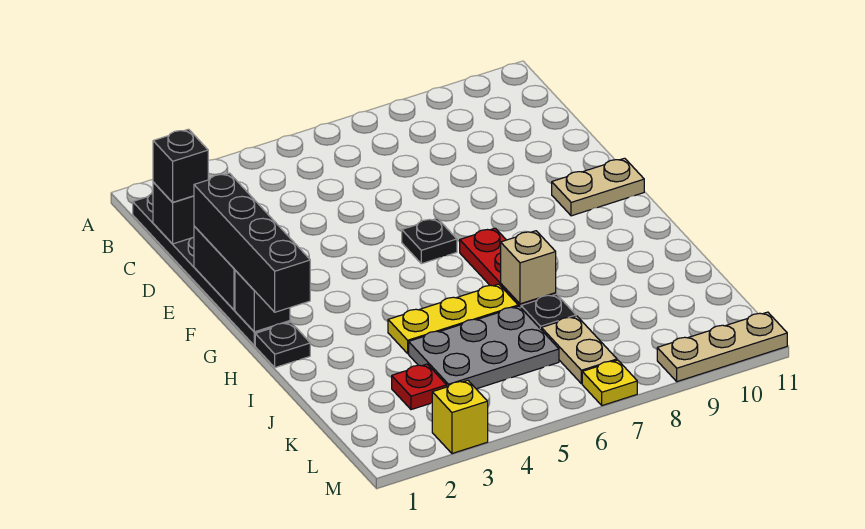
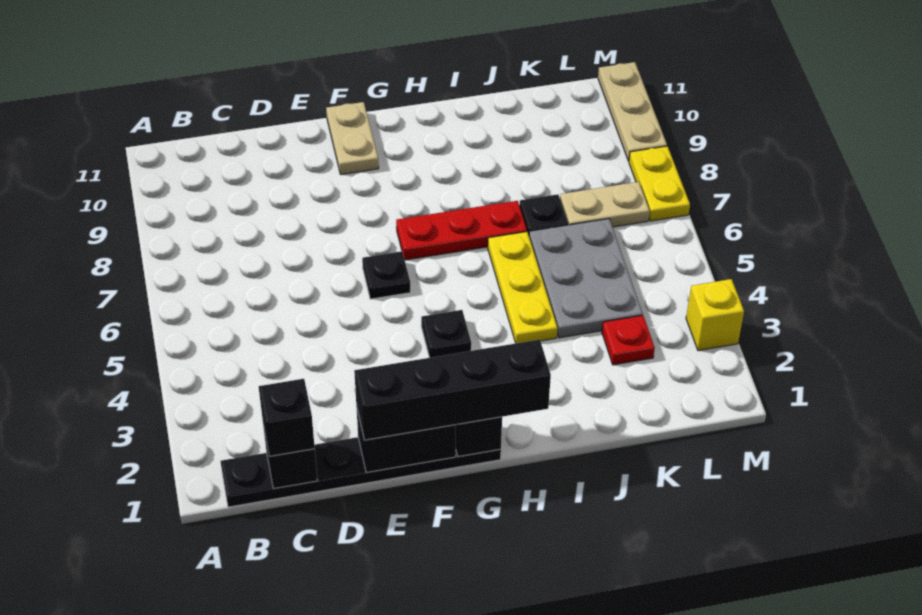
black plate H1 level 1 -> black plate G4 level 1
tan brick I7 level 2 -> none
yellow plate M7 level 1 -> yellow plate M7:M8 level 1

